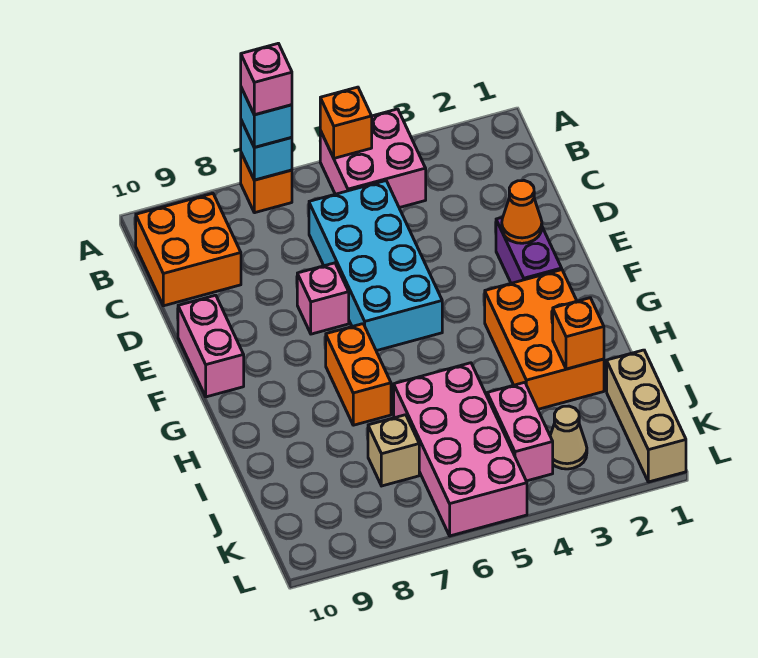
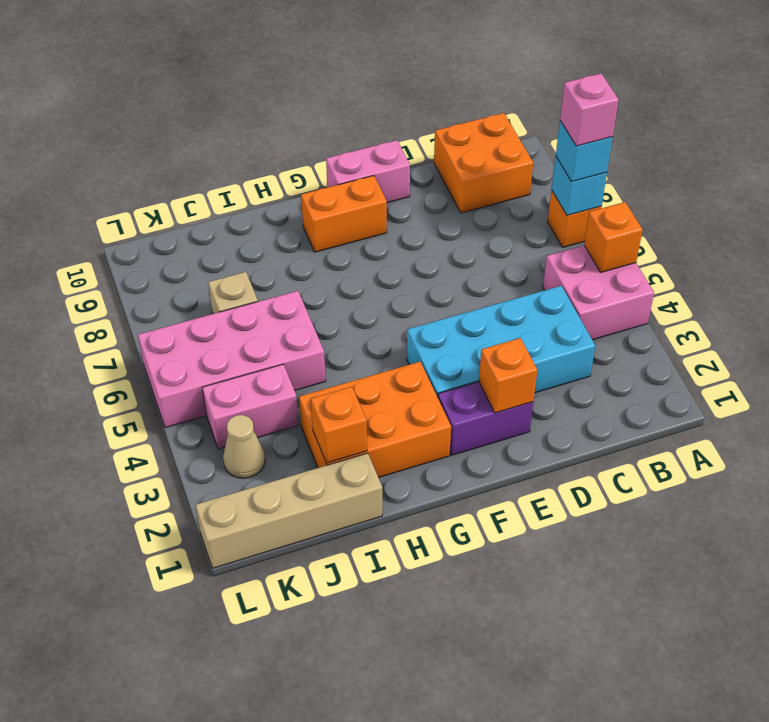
cyan brick C5:F6 level 1 -> cyan brick C3:F4 level 1
orange cone E2 level 2 -> orange brick E2 level 2
pink brick E7 level 1 -> none
orange brick G7:H7 level 1 -> orange brick F9:G9 level 1
tan brick J1:L1 level 1 -> tan brick I1:L1 level 1

